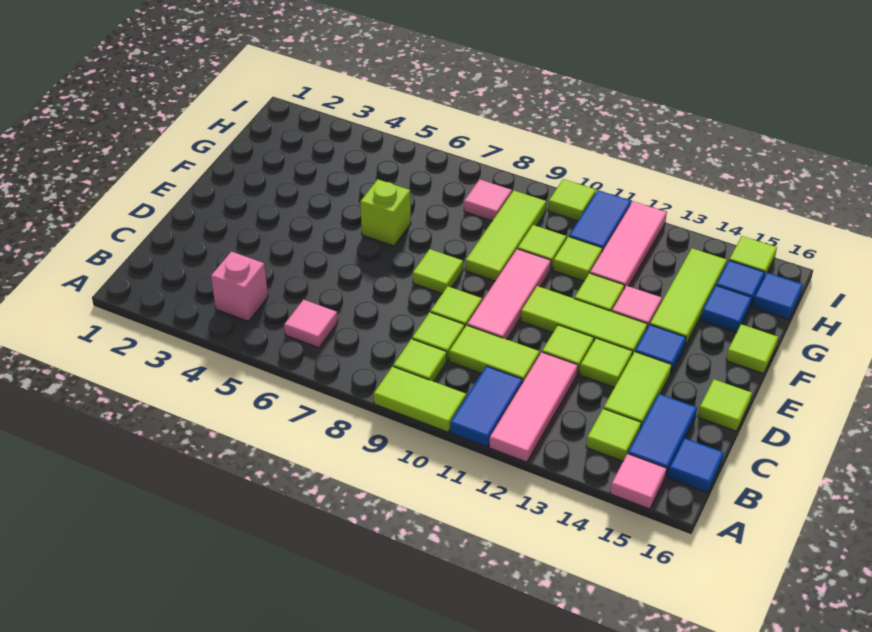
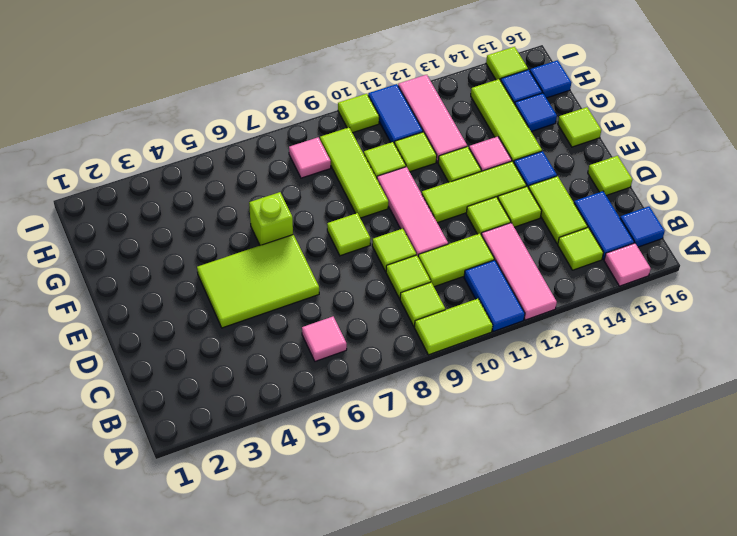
pink brick B4 level 1 -> none
none -> lime tile D4:E6 level 1

